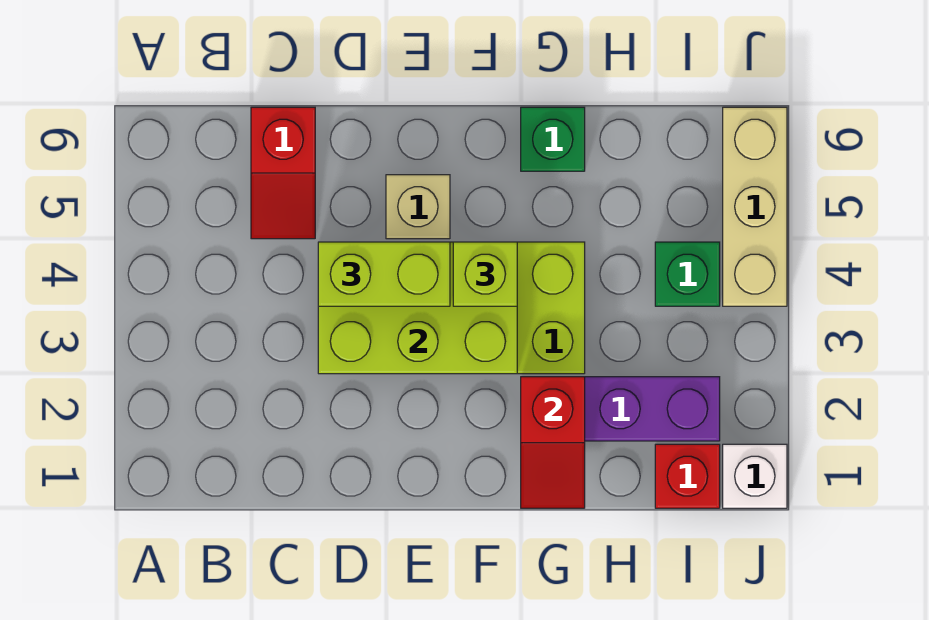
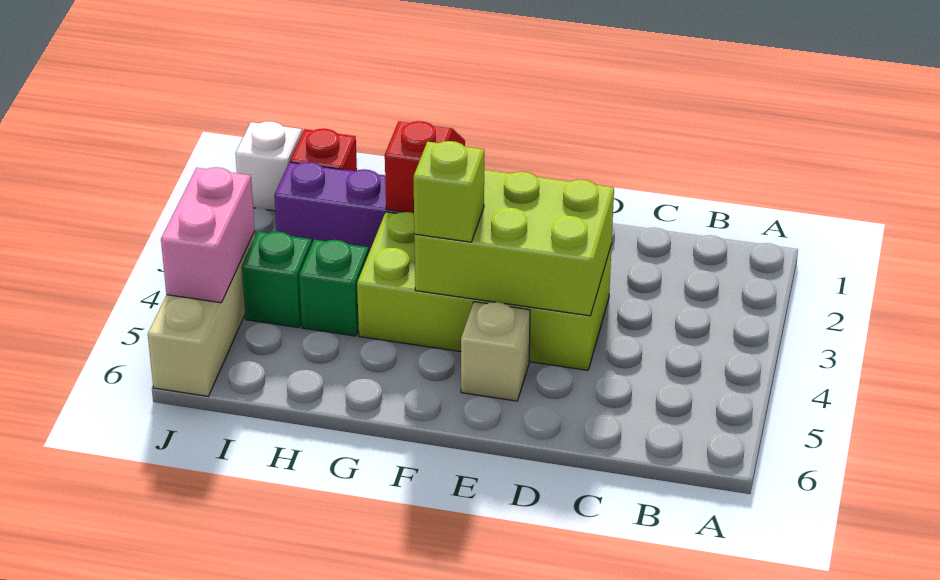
red slope C5:C6 level 1 top 6 -> none
lime brick D4:E4 level 3 -> none
green brick G6 level 1 -> green brick H4 level 1
none -> pink brick J4:J5 level 2

